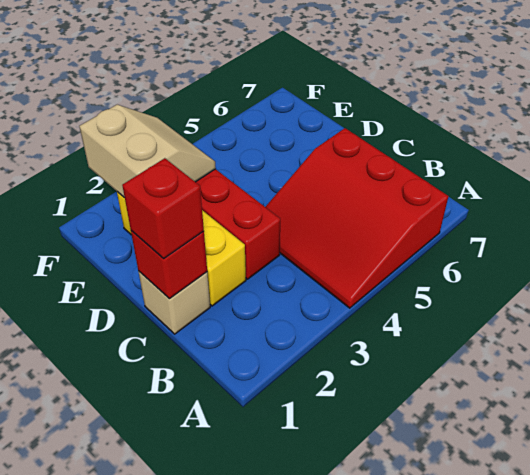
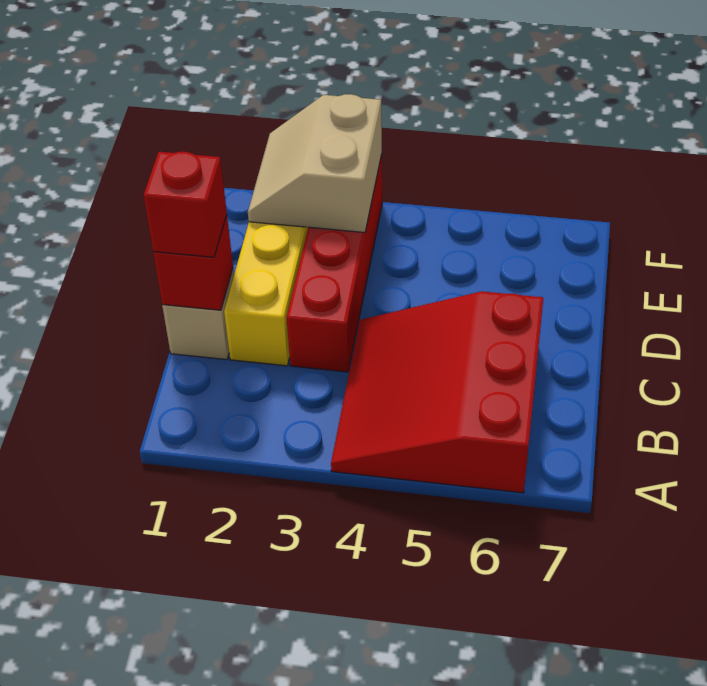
tan slope E2:F3 level 2 top 2 -> tan slope E2:F3 level 2 top 3

